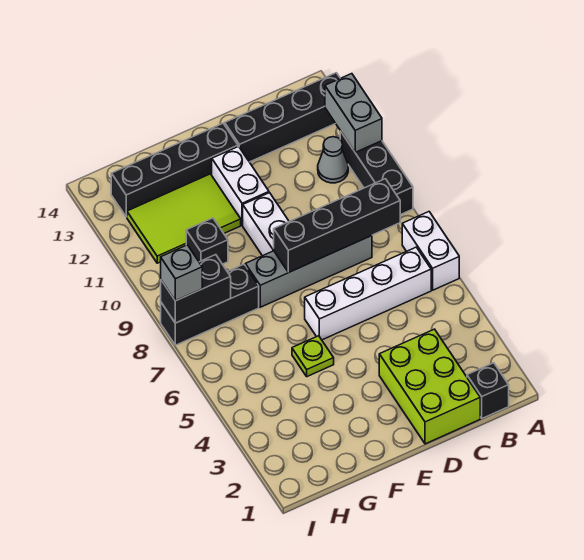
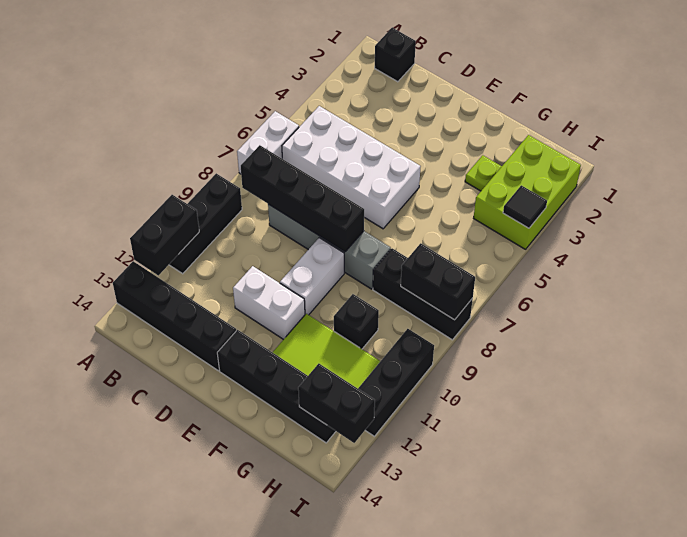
grey brick A11:A12 level 2 -> black brick A11:A12 level 2
white brick B6:E6 level 1 -> white brick B5:E6 level 1
grey cone B11 level 1 -> none
lime brick C1:D3 level 1 -> lime brick H2:I4 level 1
white brick E11:E12 level 1 -> white brick D11:E11 level 1
lime plate F5 level 1 -> lime plate G3 level 1
none -> black brick H13:I13 level 2
none -> black tile I4 level 2
grey brick I8 level 3 -> none
none -> black brick I10:I12 level 1

